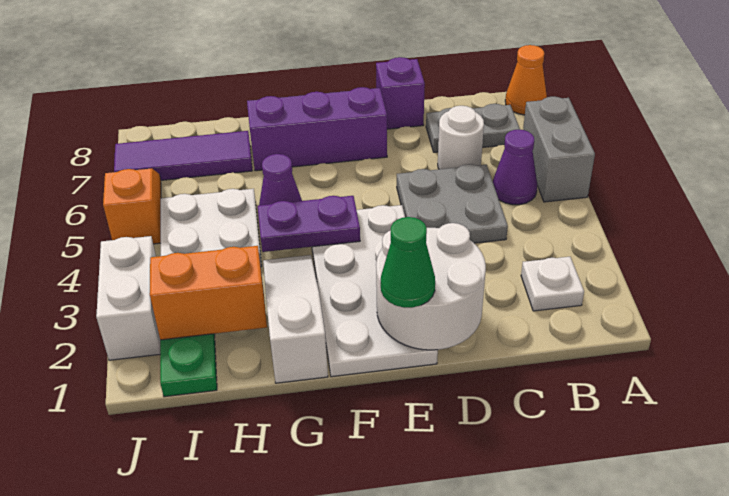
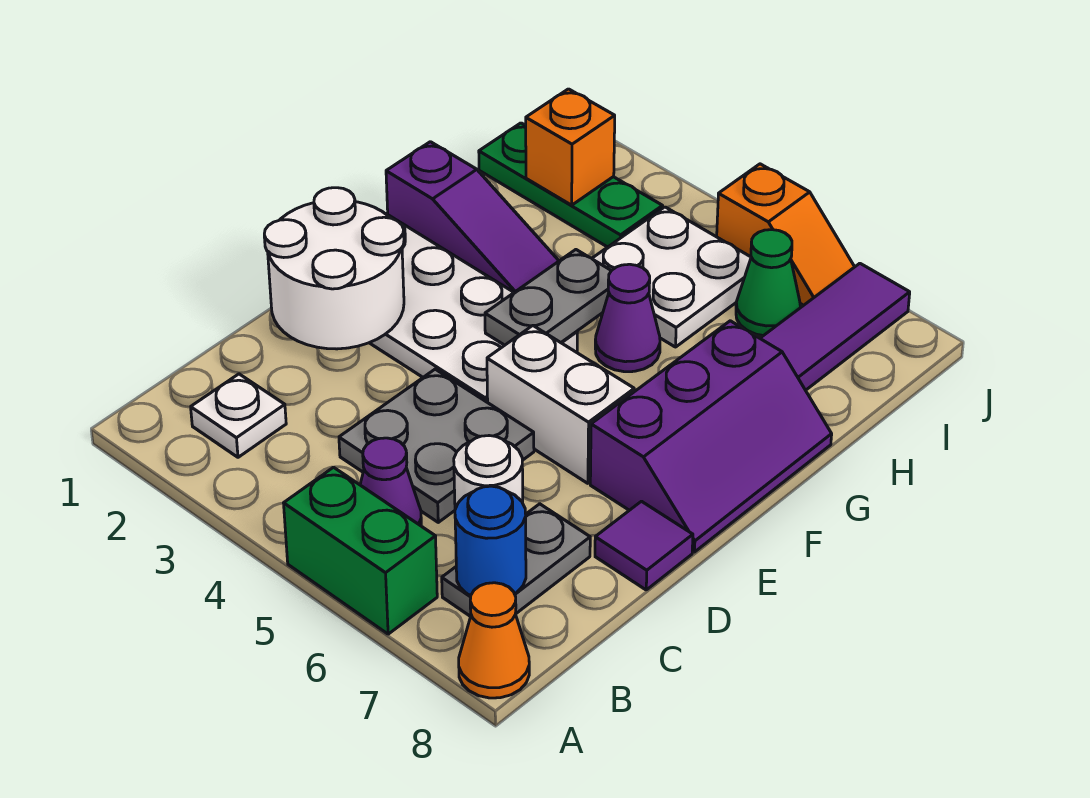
grey brick A5:A6 level 1 -> green brick A5:A6 level 1
none -> blue round brick B7 level 2
purple brick D8 level 1 -> purple tile D8 level 1
green cone E1 level 3 -> green cone I6 level 1
purple plate F4:G4 level 2 -> grey plate F4:G4 level 2
white slope G1:G3 level 1 top 1 -> purple slope G1:G3 level 1 top 1
orange brick H2:I2 level 2 -> orange brick I2 level 2
white brick J2:J3 level 1 -> white brick E5:E6 level 1

